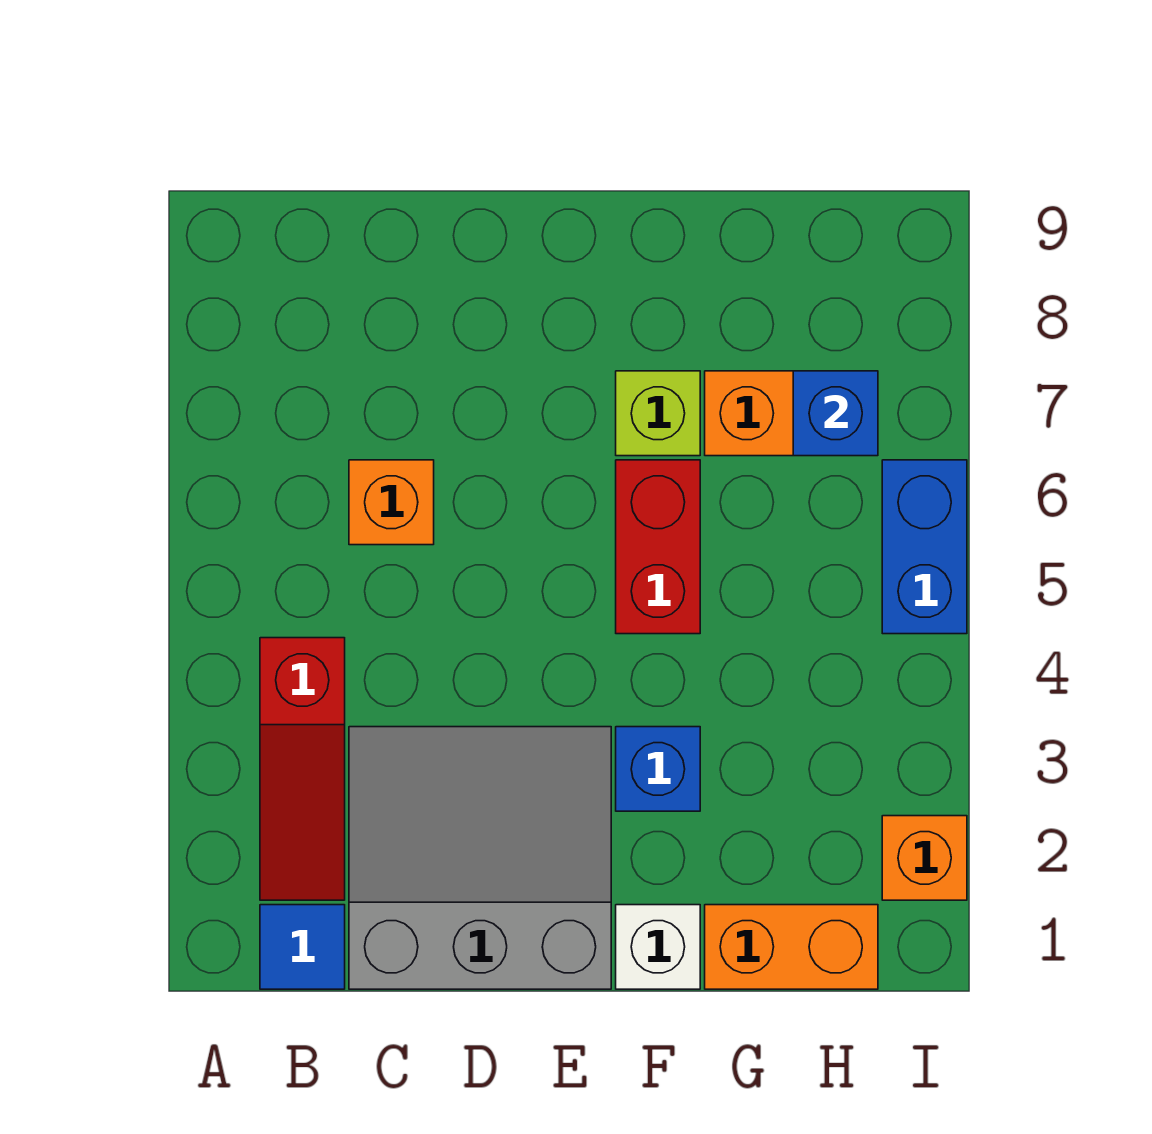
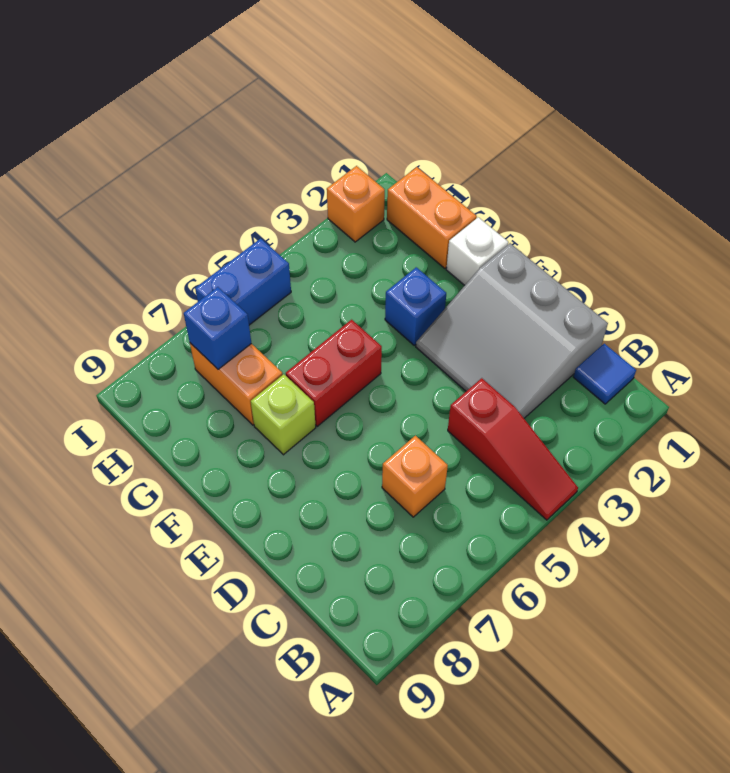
red slope B2:B4 level 1 top 4 -> red slope A4:C4 level 1 top C

